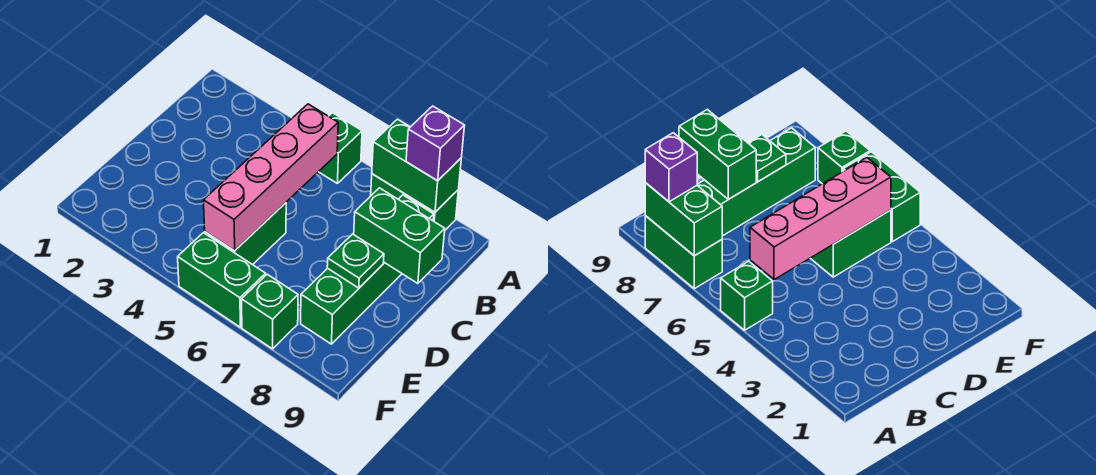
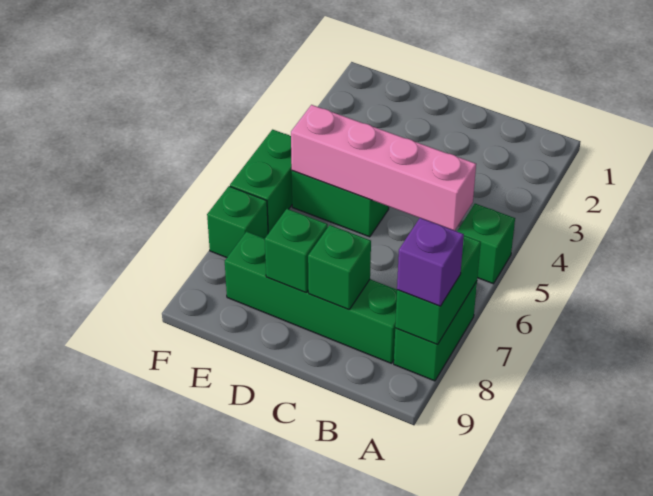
green brick C8:C9 level 2 -> green brick C8 level 2
green plate D8 level 2 -> green brick D8 level 2

